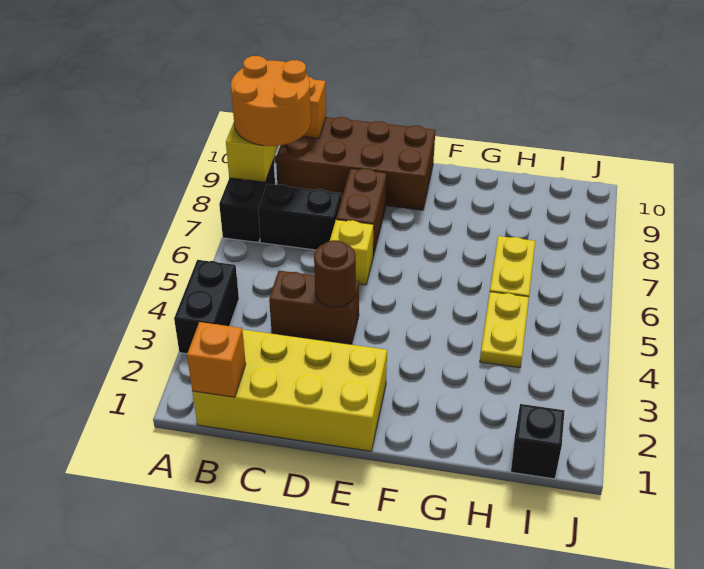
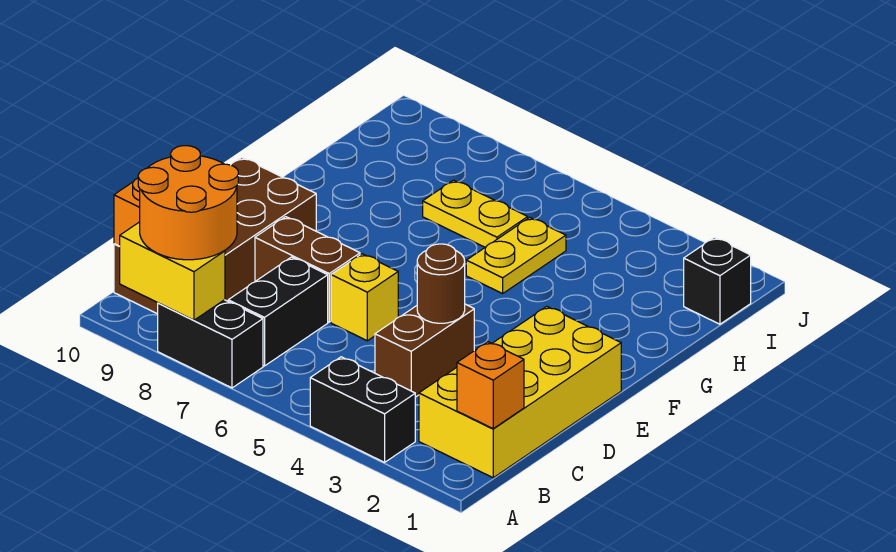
yellow plate H4:H5 level 1 -> yellow plate G5:H5 level 1

